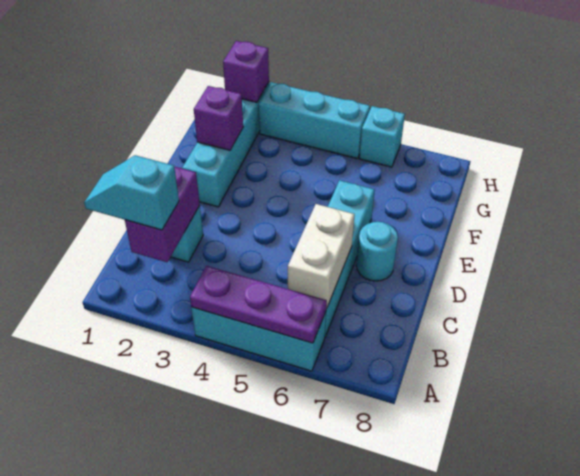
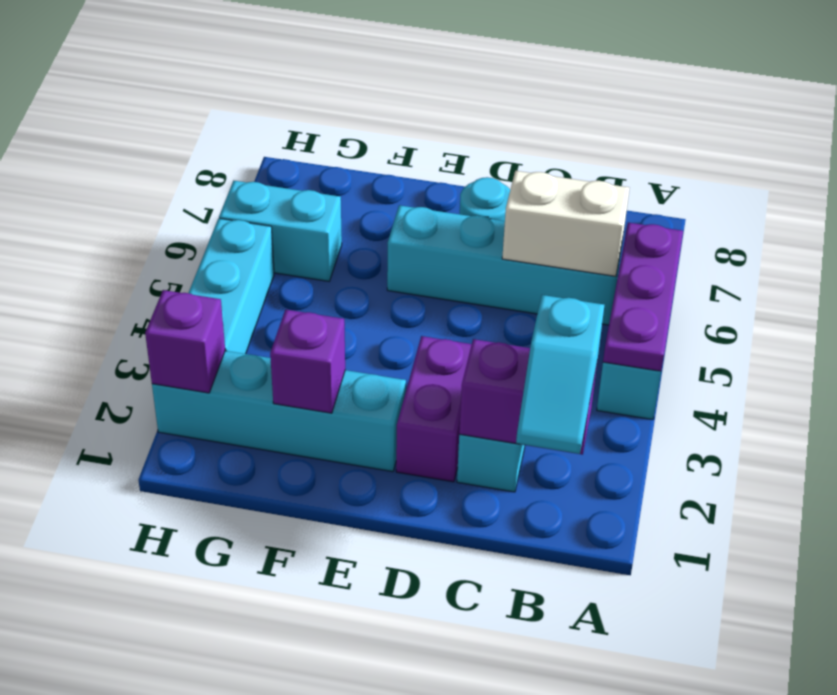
none -> purple brick D2:D3 level 1
cyan brick H6 level 1 -> cyan brick G6:H6 level 1

